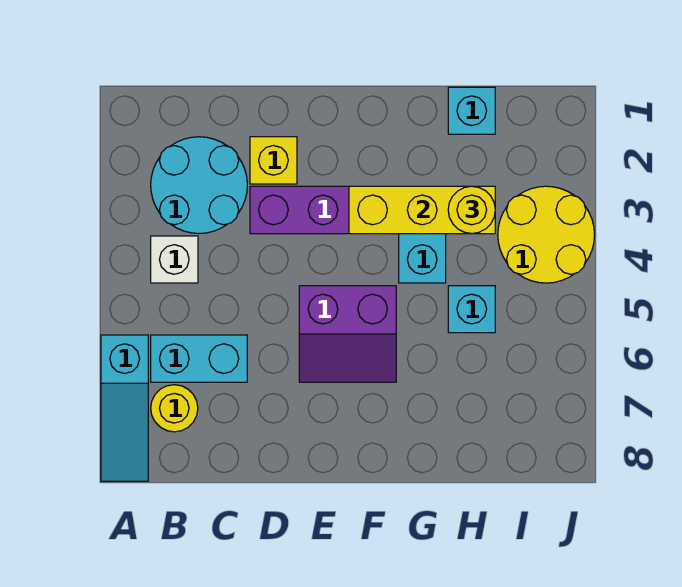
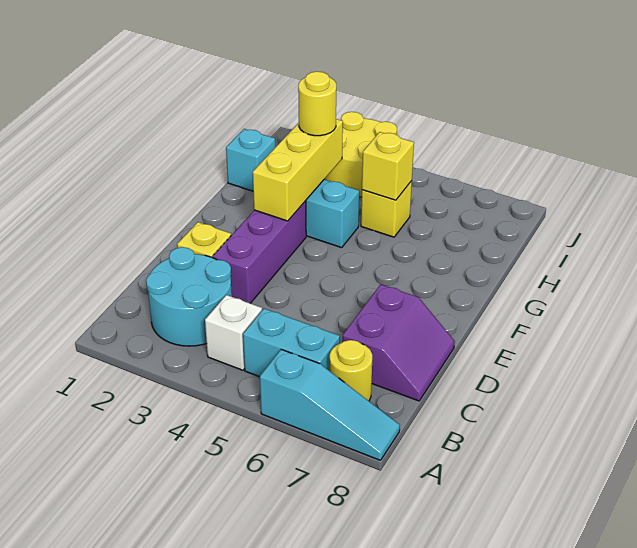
cyan brick B6:C6 level 1 -> cyan brick B5:B6 level 1
purple slope E5:F6 level 1 top 5 -> purple slope C7:D8 level 1 top 7
cyan brick H5 level 1 -> yellow brick H5 level 1
none -> yellow brick H5 level 2

